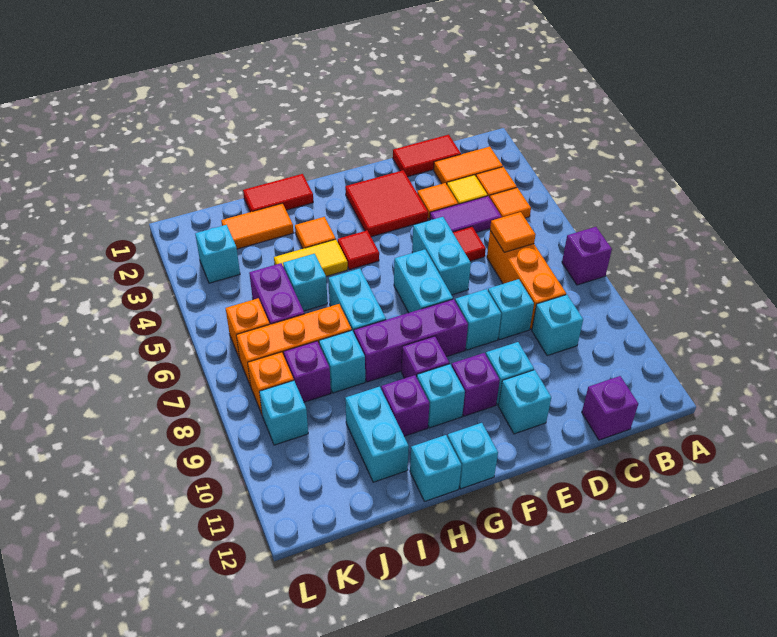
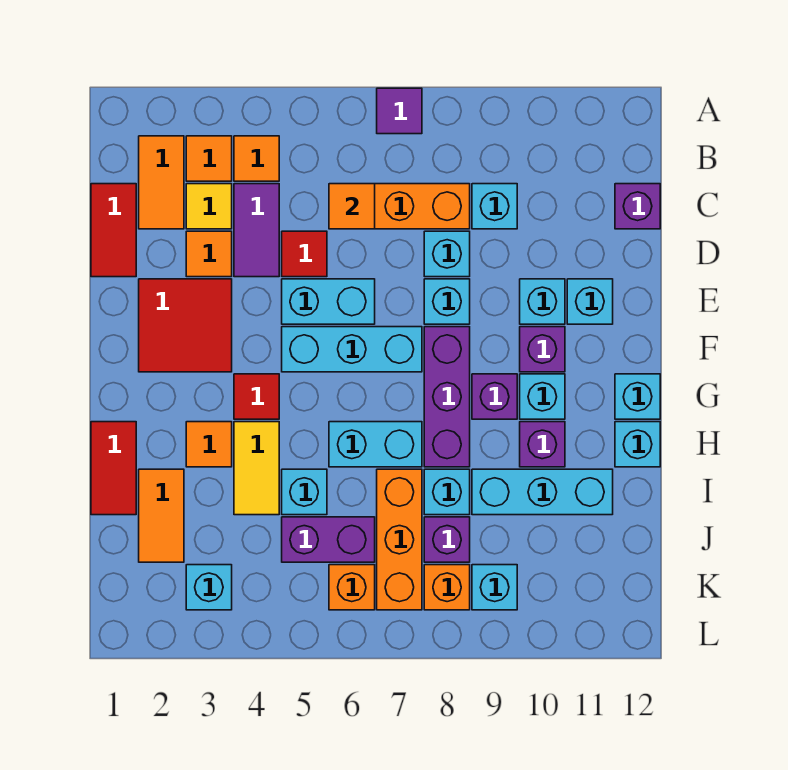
purple brick A7 level 1 -> purple tile A7 level 1
cyan brick F6:F7 level 1 -> cyan brick F5:F7 level 1
cyan brick I10:I11 level 1 -> cyan brick I9:I11 level 1

